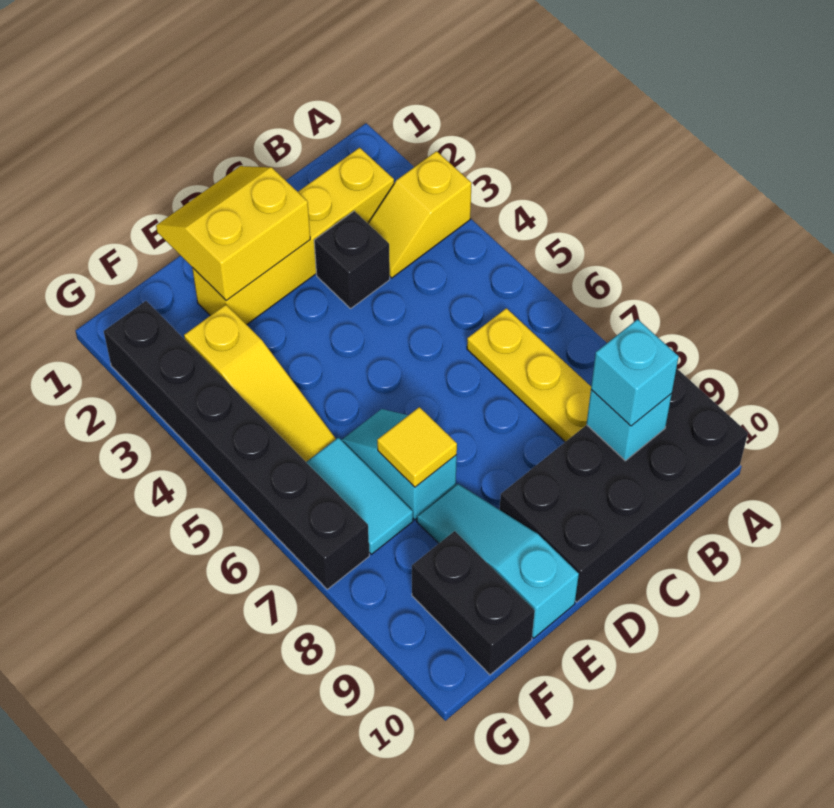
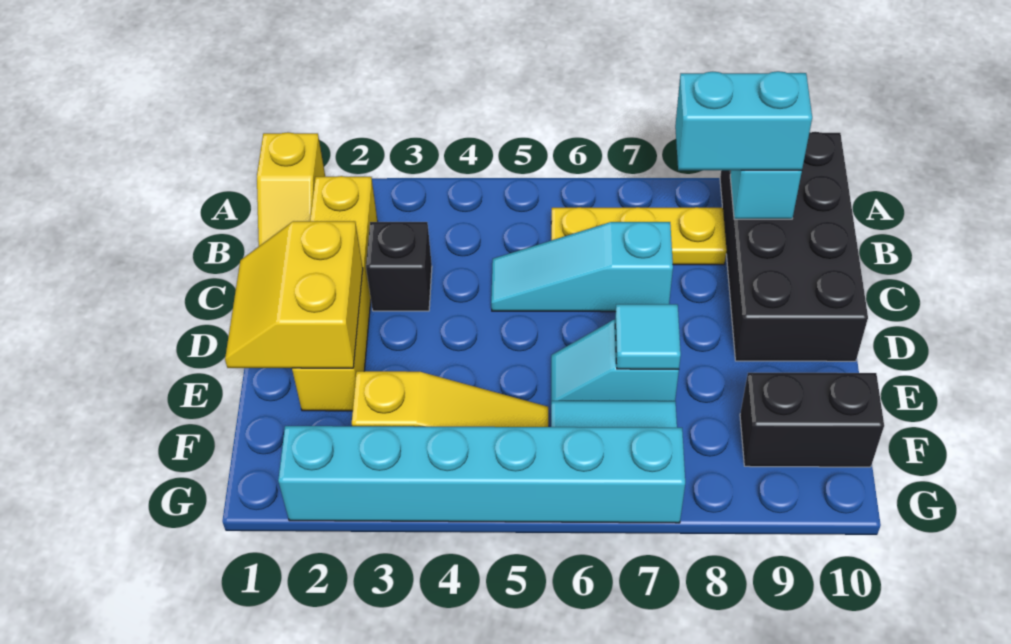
yellow slope A3:B3 level 1 top A -> yellow slope A1:B1 level 1 top A
cyan brick B9 level 3 -> cyan brick B8:B9 level 3
yellow tile E7 level 2 -> cyan tile E7 level 2
cyan slope E8:E10 level 1 top 10 -> cyan slope C5:C7 level 1 top 7
black brick G2:G7 level 1 -> cyan brick G2:G7 level 1

